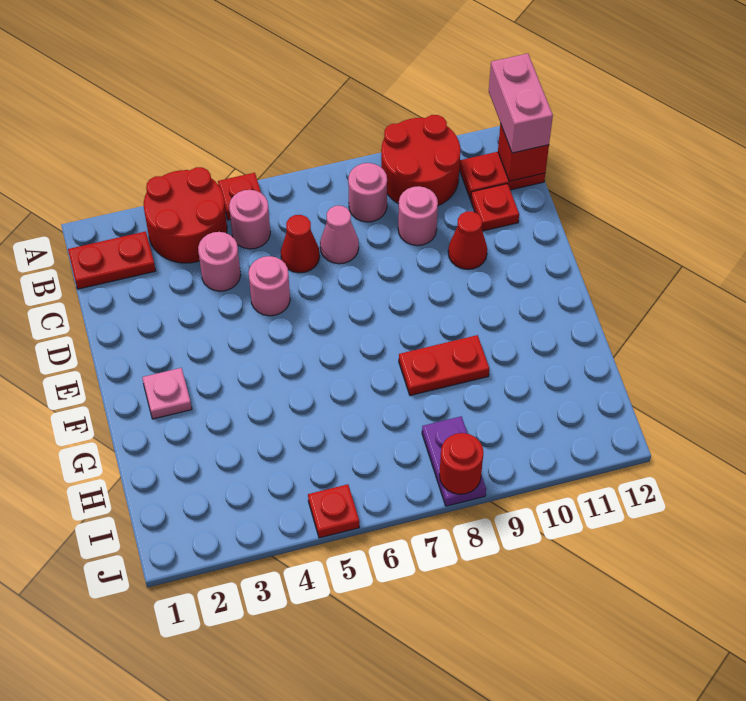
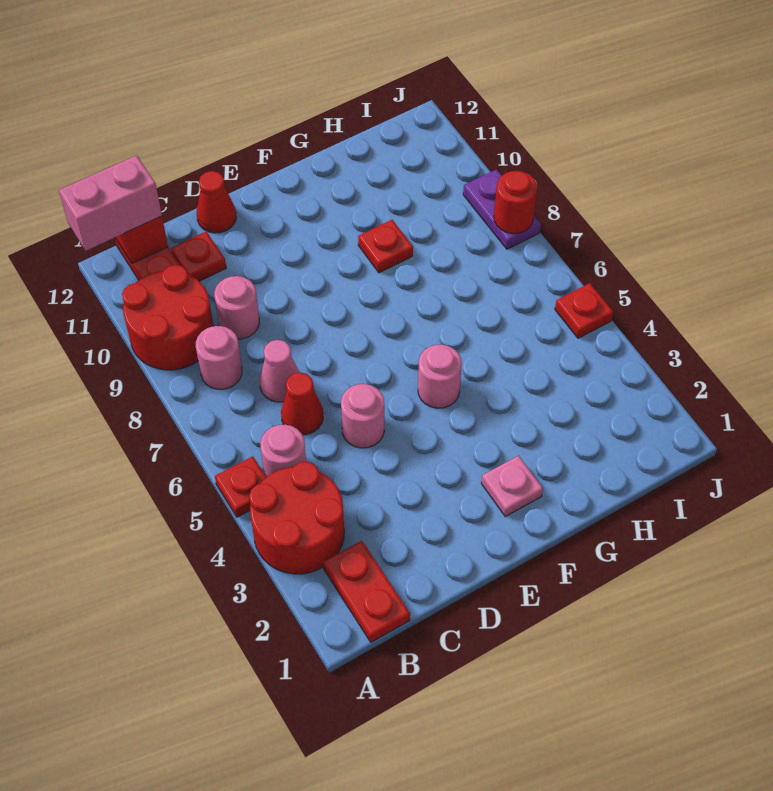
pink round brick C4 level 1 -> pink round brick F5 level 1
red cone D10 level 1 -> red cone D12 level 1
red plate G8:G9 level 1 -> red plate G9 level 1
purple plate I8:J8 level 1 -> purple plate J8:J9 level 1

